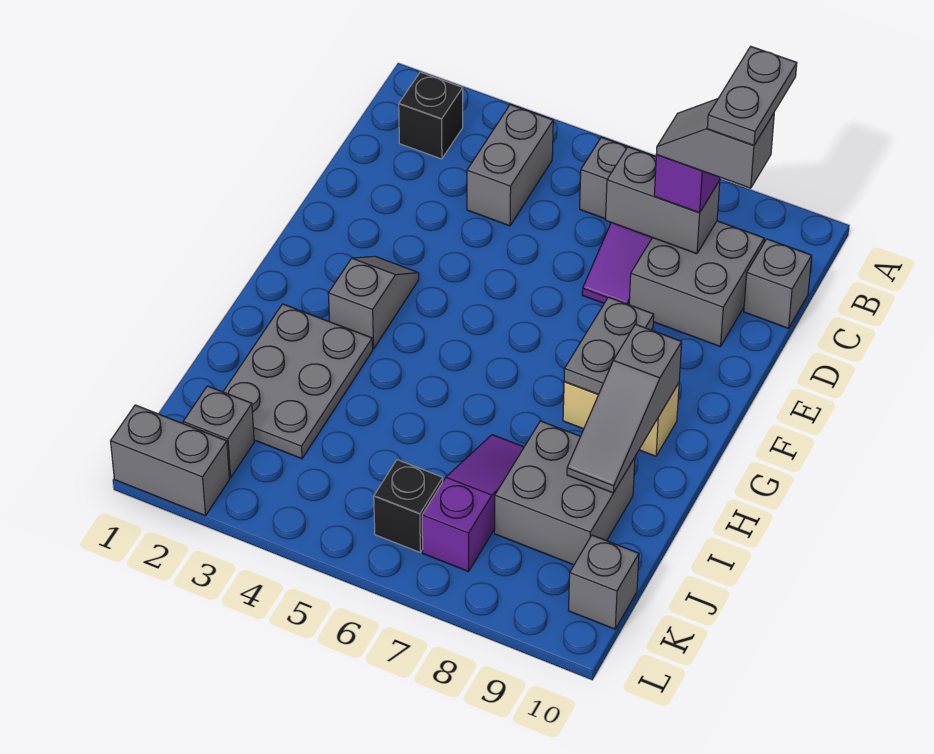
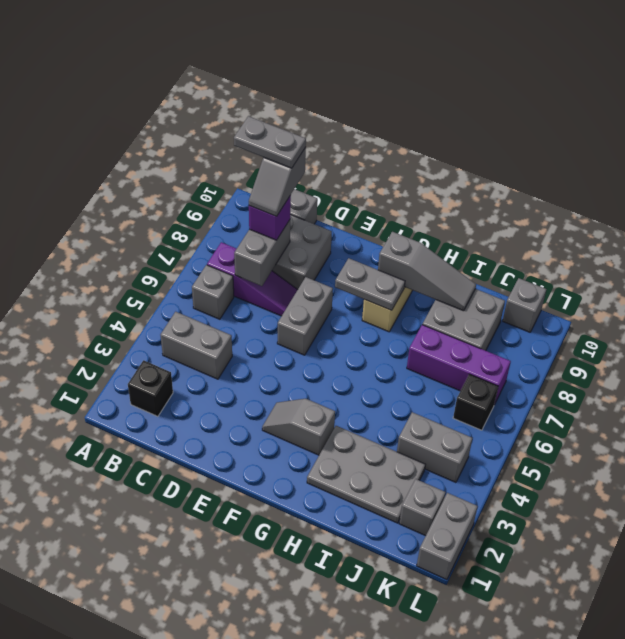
none -> grey brick E6:E7 level 1
purple slope I7:K7 level 1 top K -> purple brick I7:K7 level 1
none -> grey brick J4:K4 level 1

